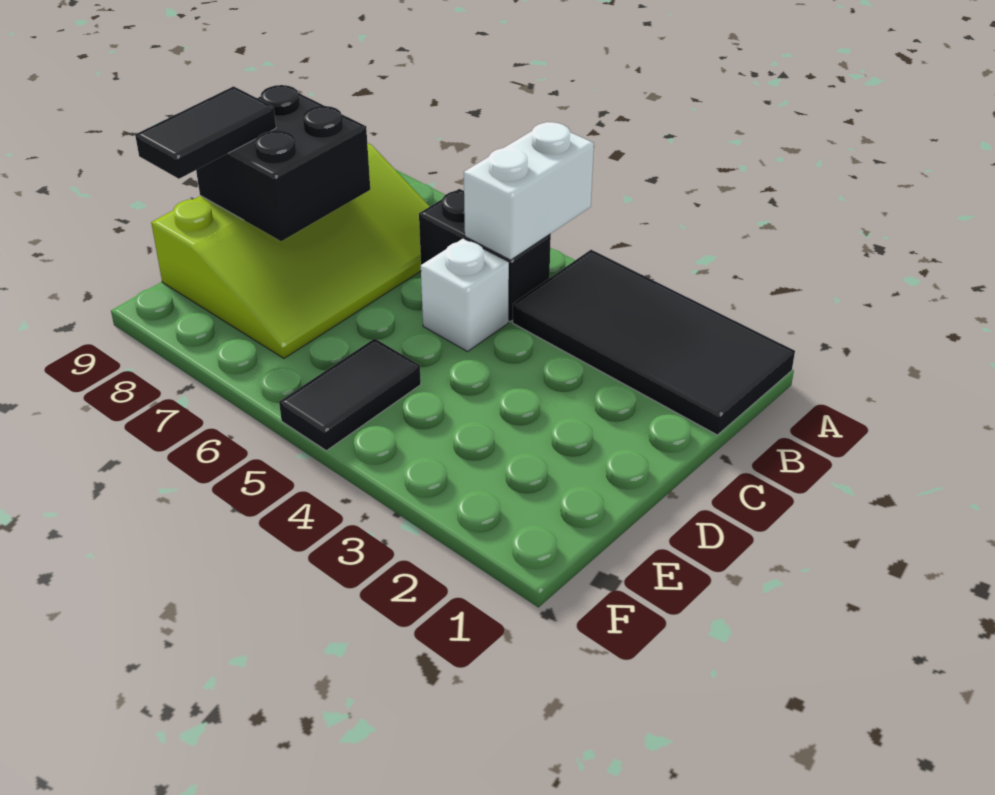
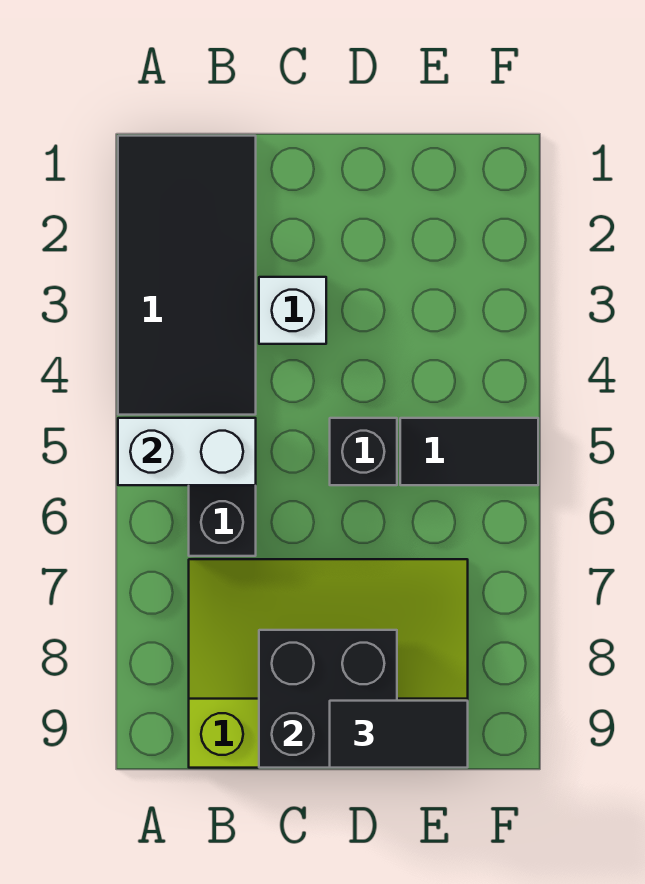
white brick C5 level 1 -> white brick C3 level 1
none -> black brick D5 level 1

